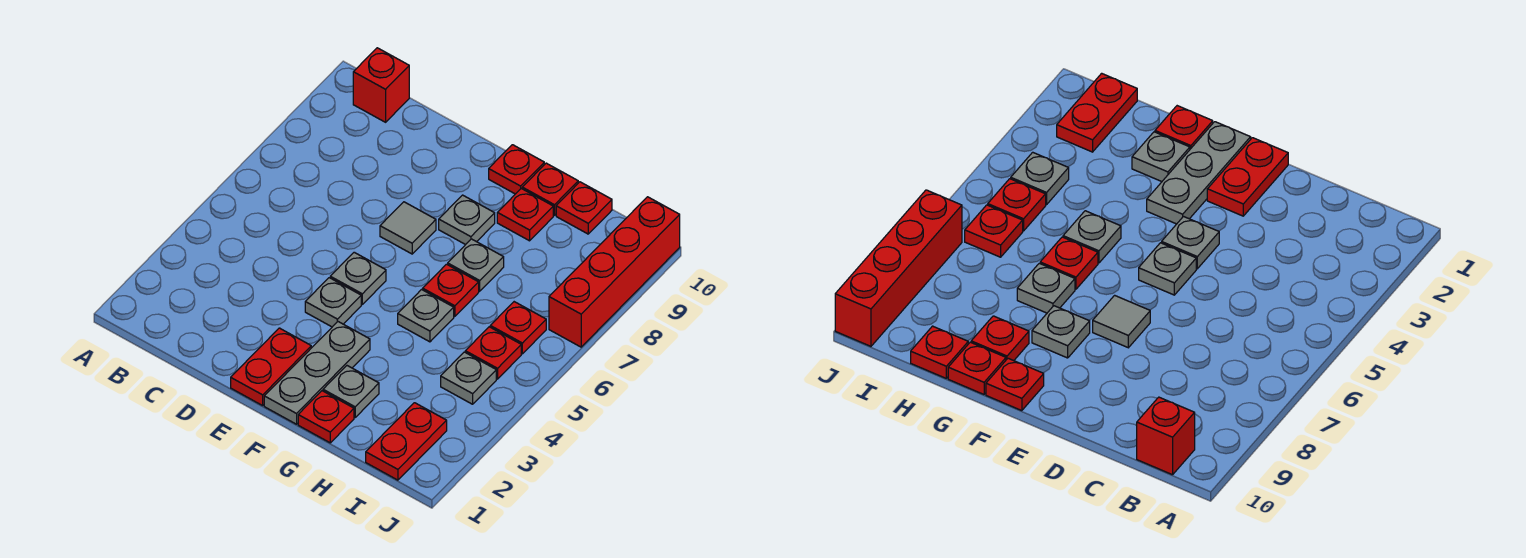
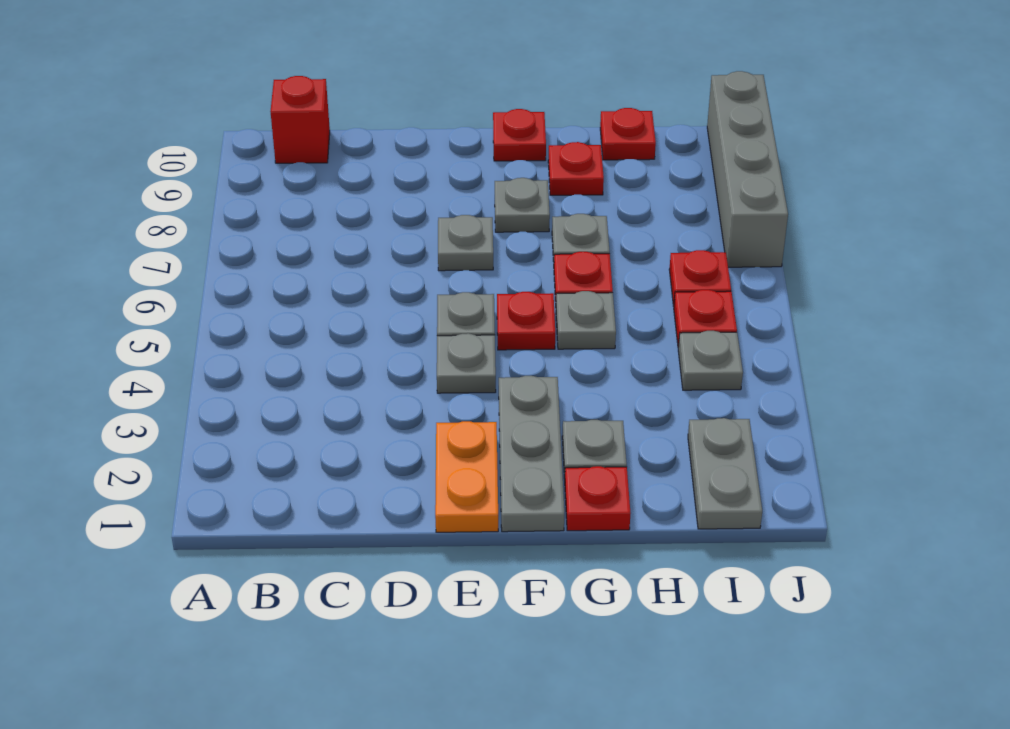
red plate E1:E2 level 1 -> orange plate E1:E2 level 1
grey tile E7 level 1 -> grey plate E7 level 1
red plate G10 level 1 -> red plate F5 level 1
red plate I1:I2 level 1 -> grey plate I1:I2 level 1
red brick J7:J10 level 1 -> grey brick J7:J10 level 1

